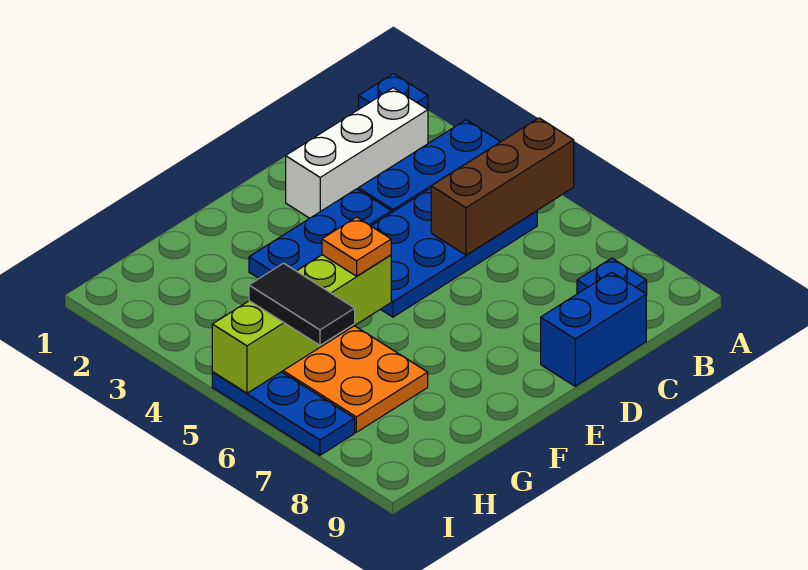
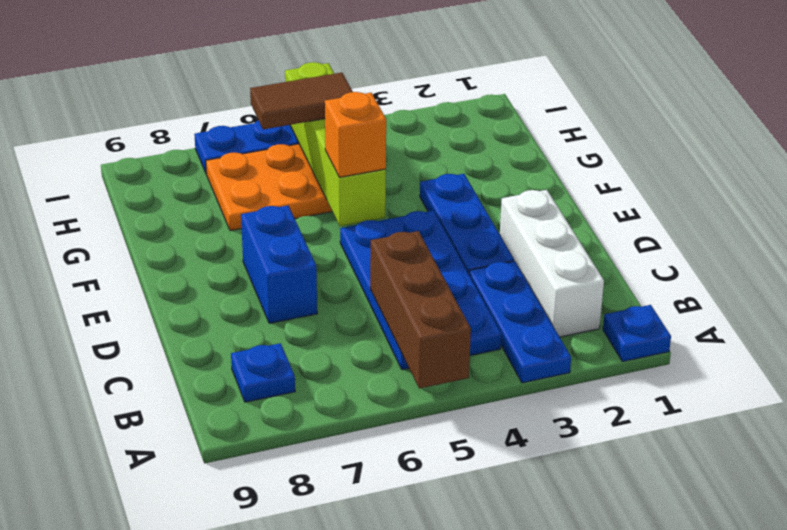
blue brick C9:D9 level 1 -> blue brick D7:E7 level 1
orange plate F5 level 3 -> orange brick F5 level 3
black tile H5:H6 level 3 -> brown tile H5:H6 level 3

